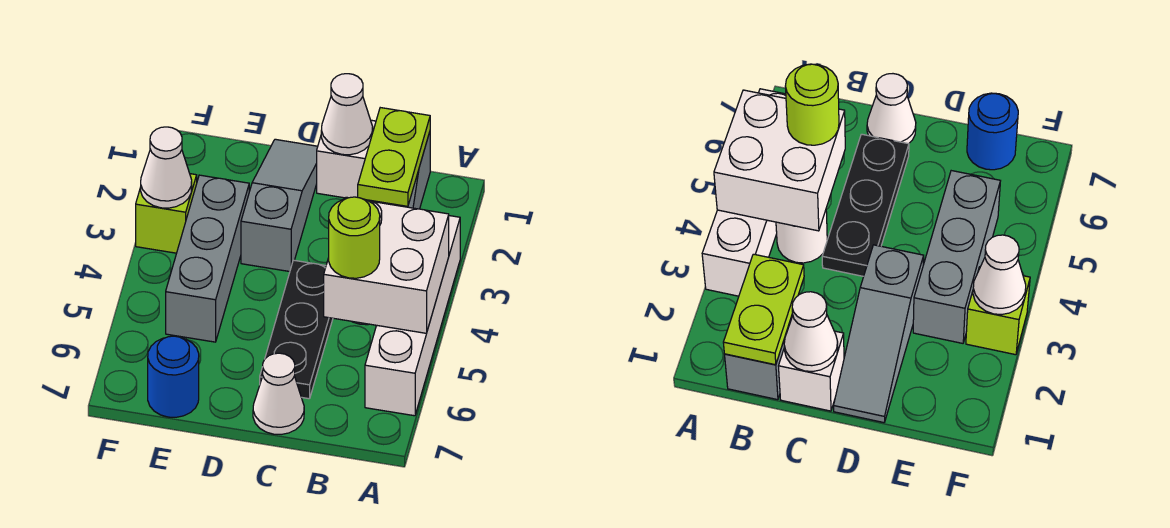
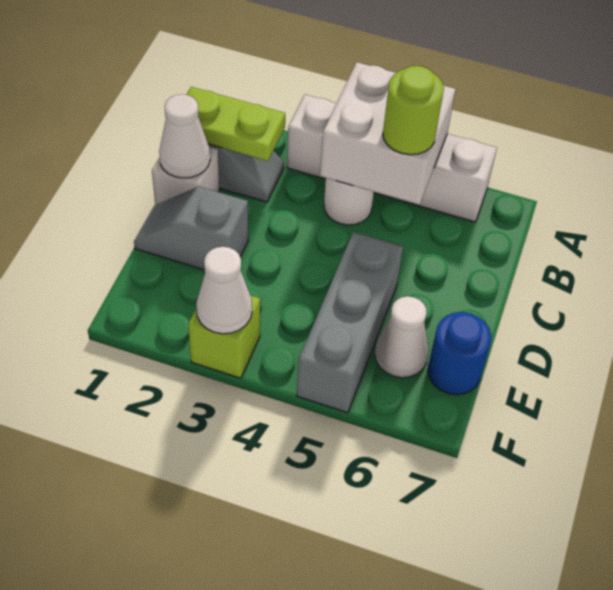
black plate C4:C6 level 1 -> none
white cone C7 level 1 -> white cone E6 level 1
grey slope D1:D3 level 1 top 3 -> grey slope D1:D2 level 1 top 2
grey brick E3:E5 level 1 -> grey brick D5:F5 level 1

